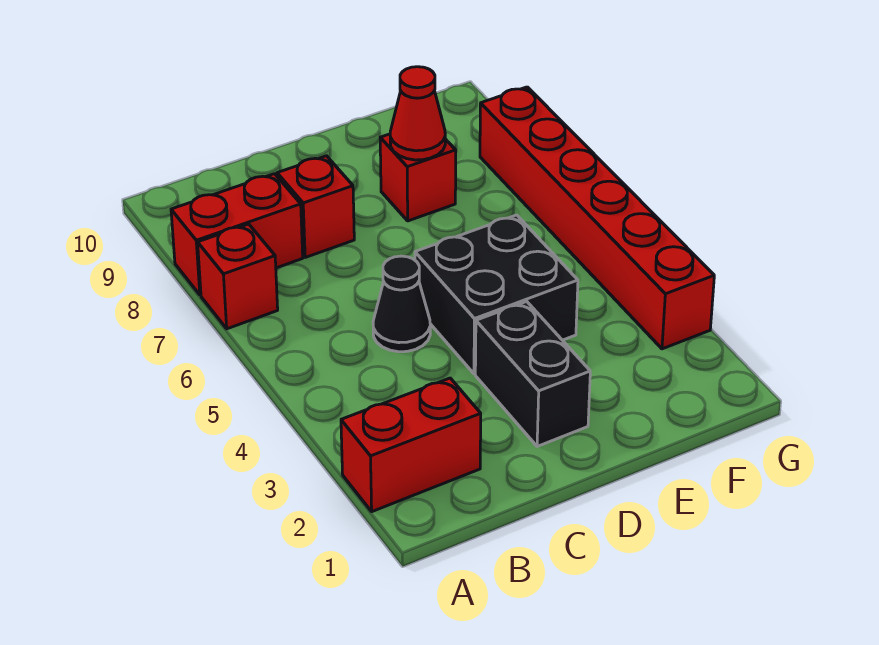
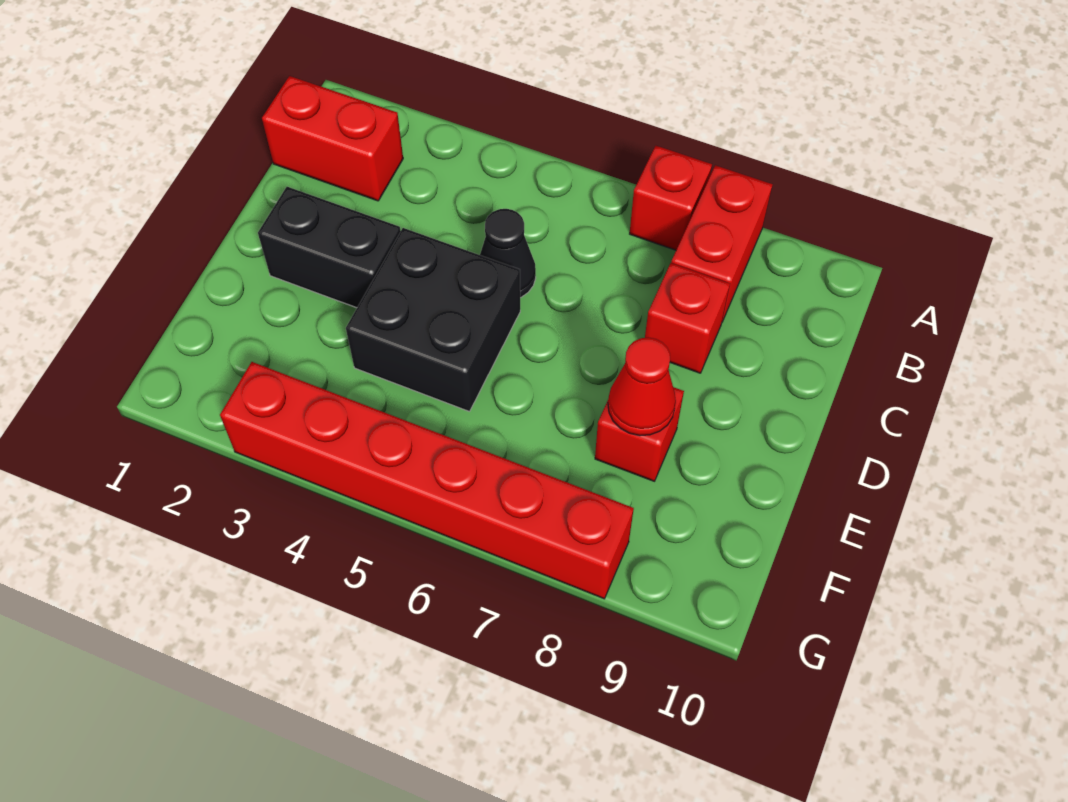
red brick A2:B2 level 1 -> red brick B1:B2 level 1

